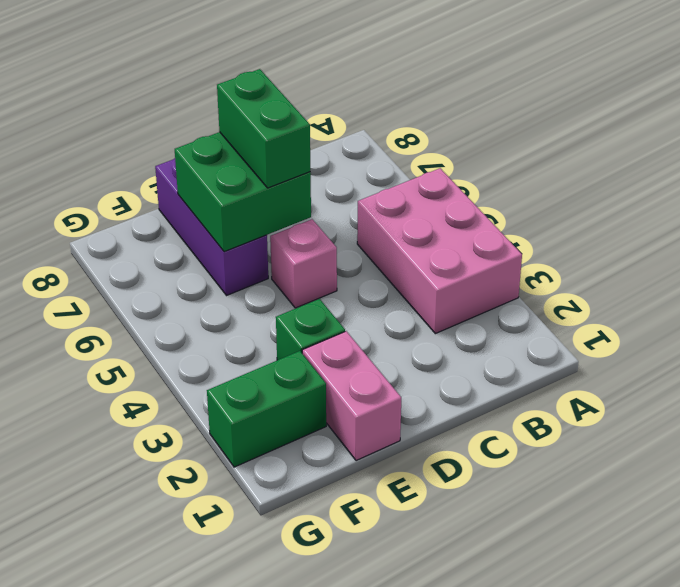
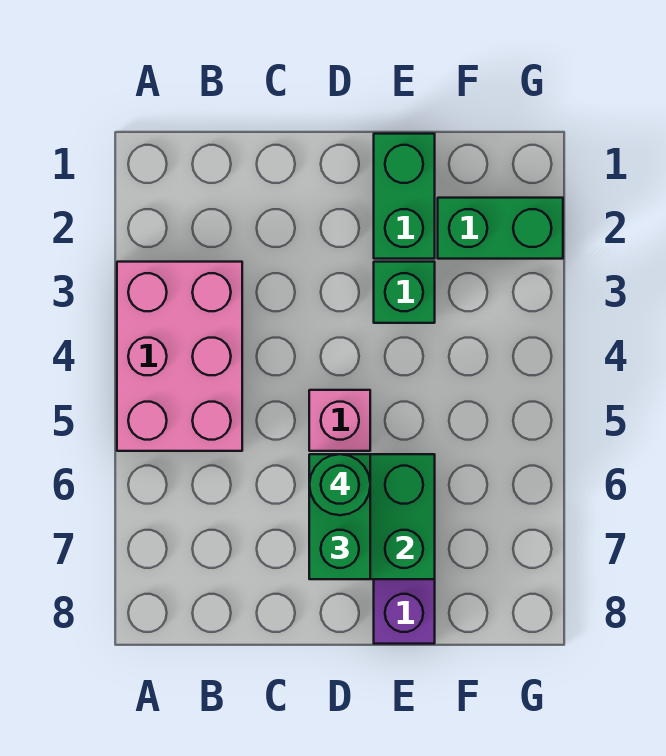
none -> green round brick D6 level 4
pink brick E1:E2 level 1 -> green brick E1:E2 level 1

